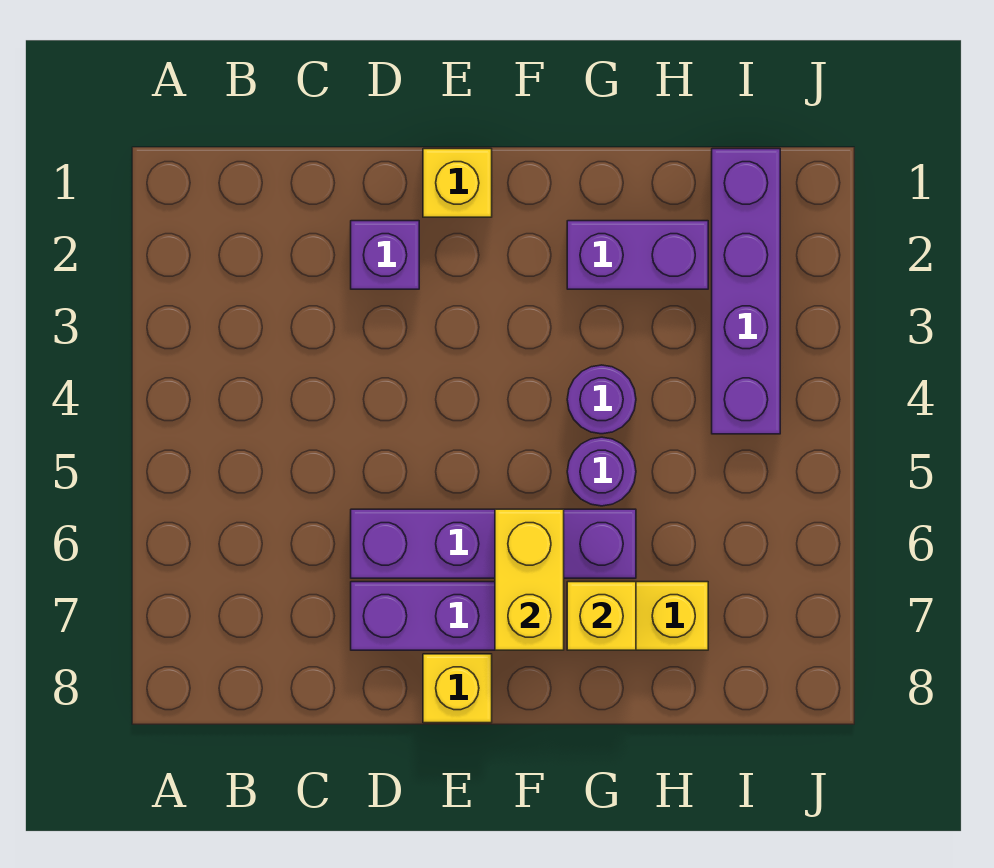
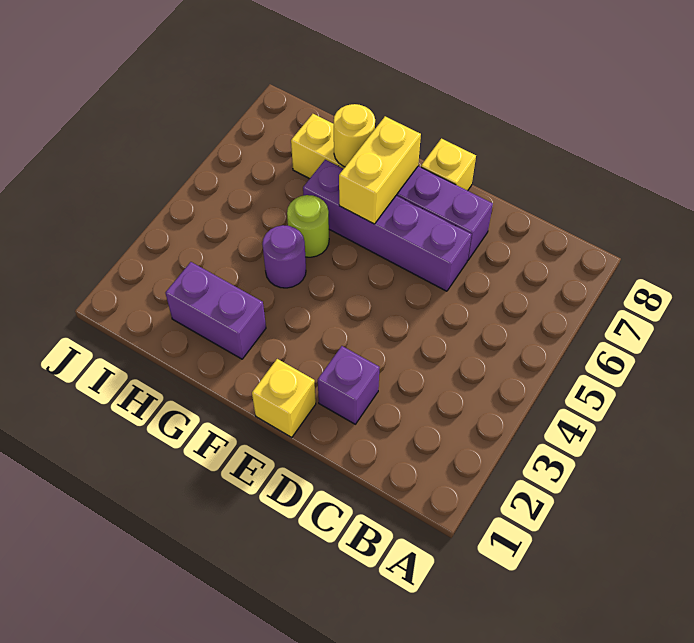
purple round brick G5 level 1 -> lime round brick G5 level 1
yellow brick G7 level 2 -> yellow round brick G7 level 2
purple brick I1:I4 level 1 -> none

